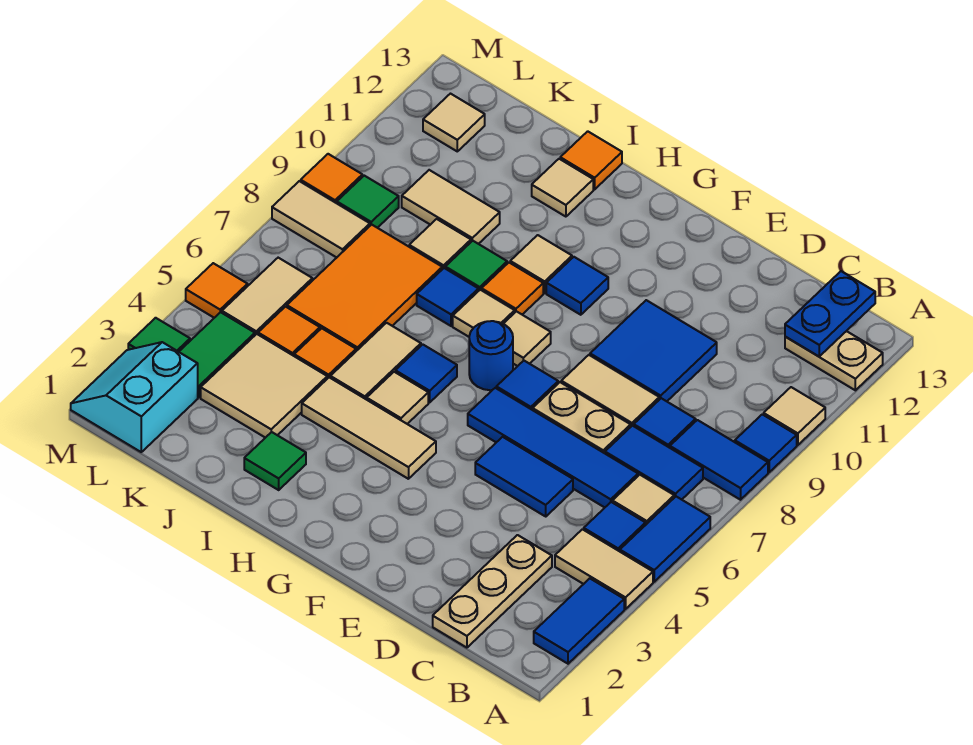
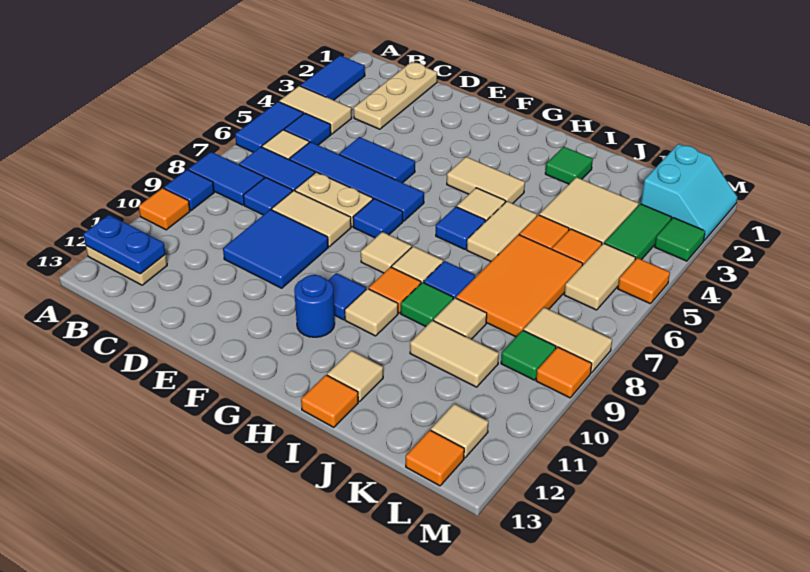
tan tile A10 level 1 -> orange tile A10 level 1
blue plate B12:B13 level 2 -> blue plate A12:B12 level 2
tan tile G4:I4 level 1 -> tan tile G4:H4 level 1
blue round brick G7 level 1 -> blue round brick G11 level 1
none -> orange tile L13 level 1

